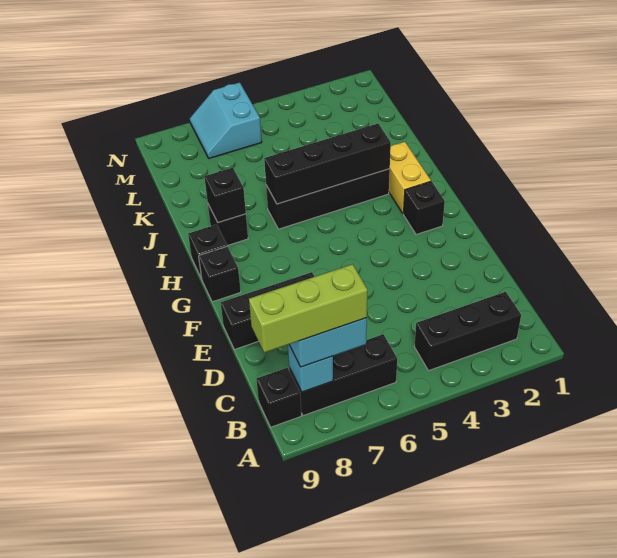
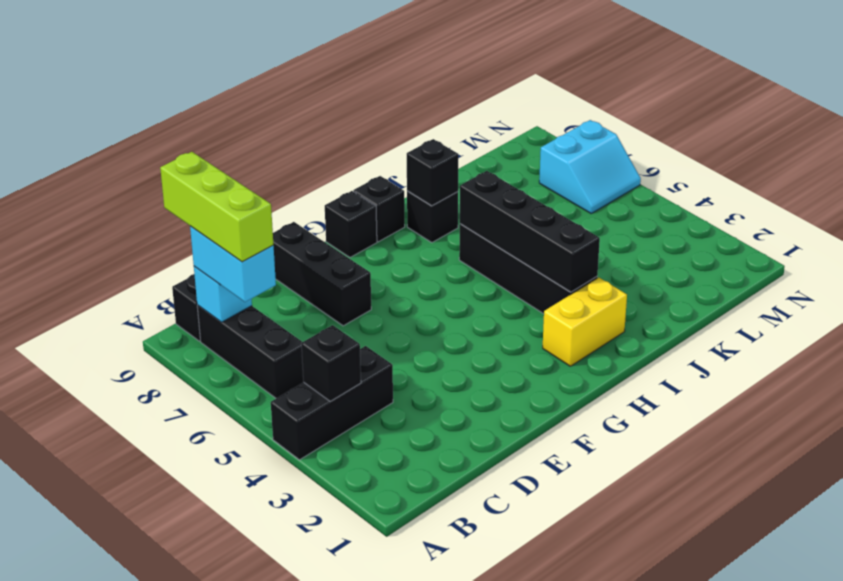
black brick B2:B4 level 1 -> black brick A4:C4 level 1
black brick G2 level 1 -> black brick B4 level 2
cyan slope M6:N7 level 1 top 6 -> cyan slope M6:N7 level 1 top 7

